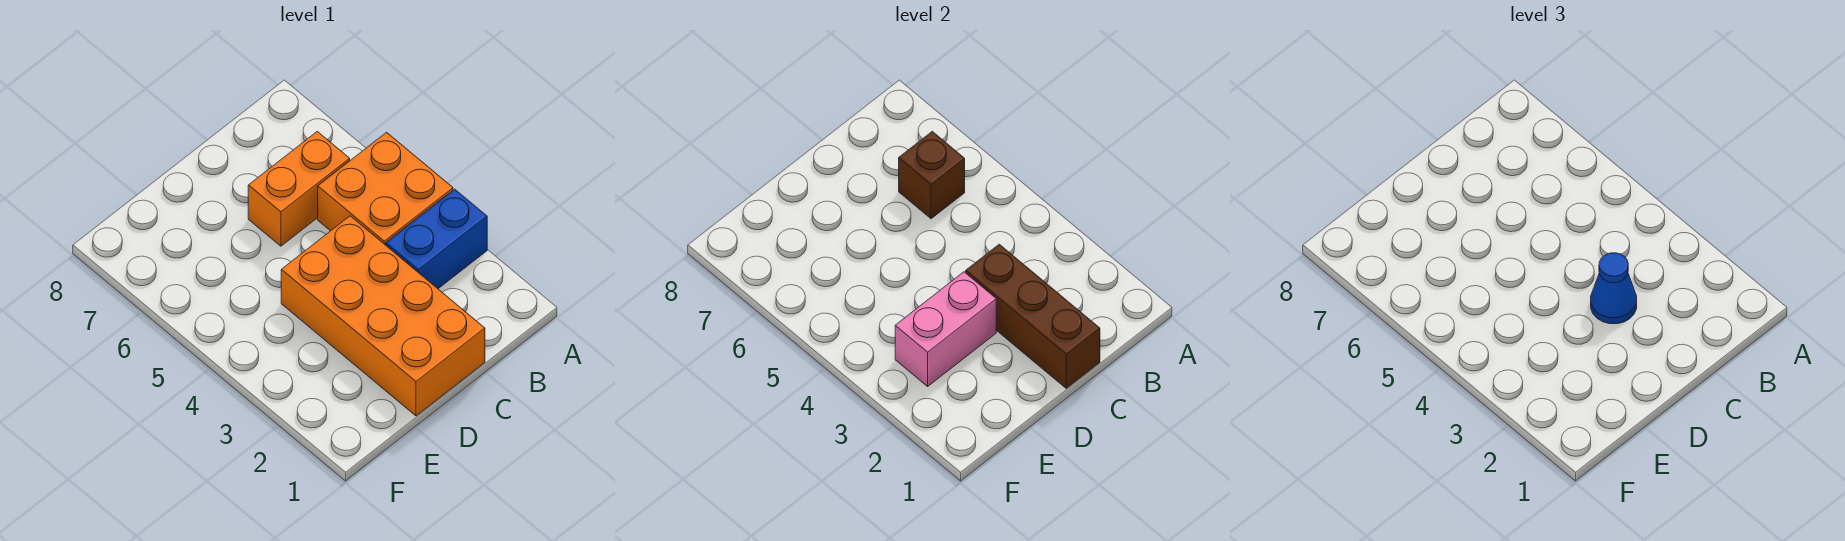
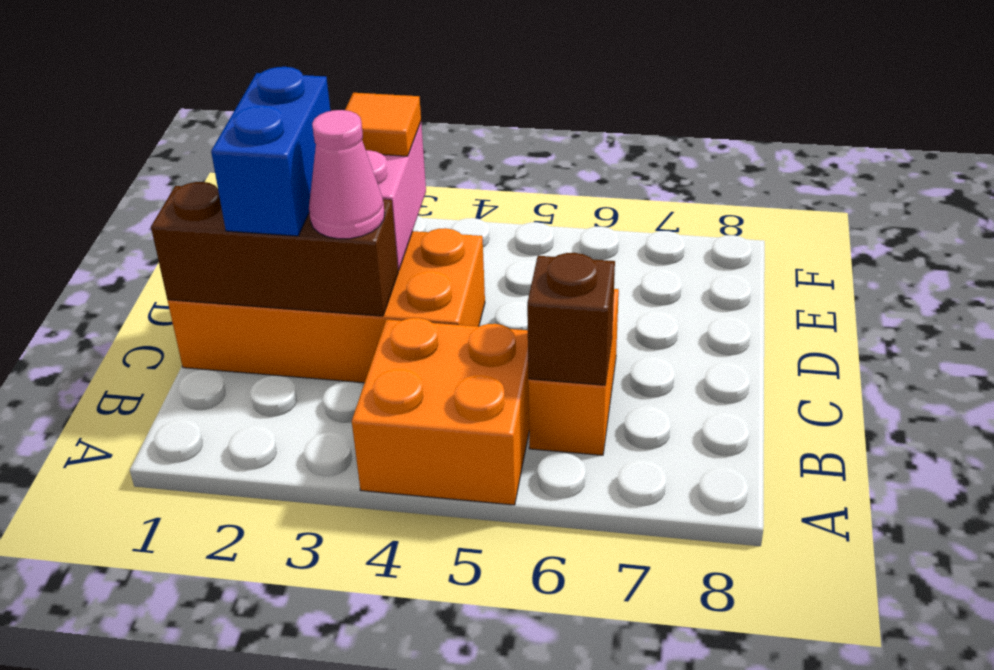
blue brick A3:B3 level 1 -> blue brick C2:D2 level 3
blue cone C3 level 3 -> pink cone C3 level 3
none -> orange tile E3 level 3

